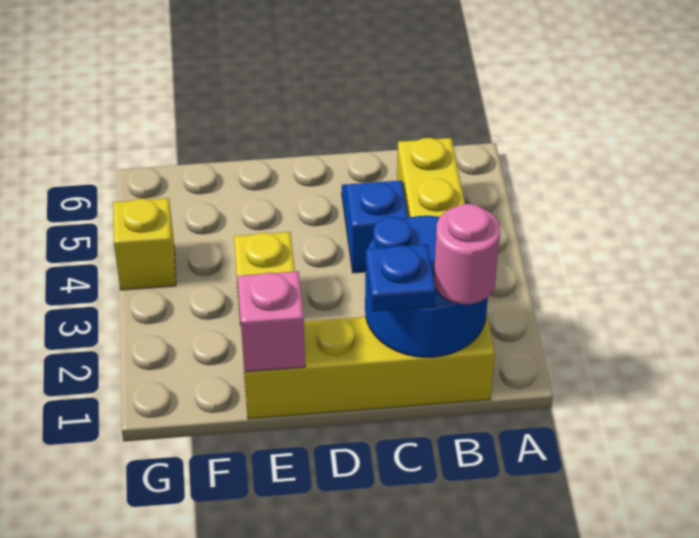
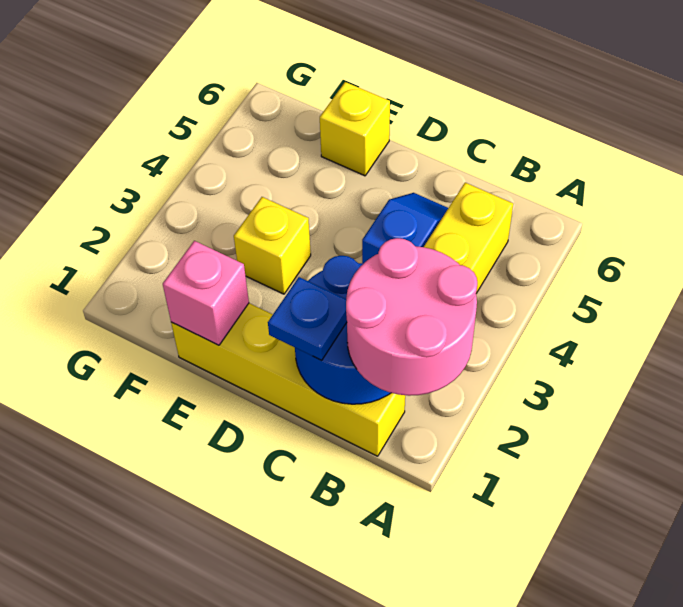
pink round brick B1 level 3 -> pink round brick A1:B2 level 3
yellow brick G4 level 1 -> yellow brick E6 level 1

